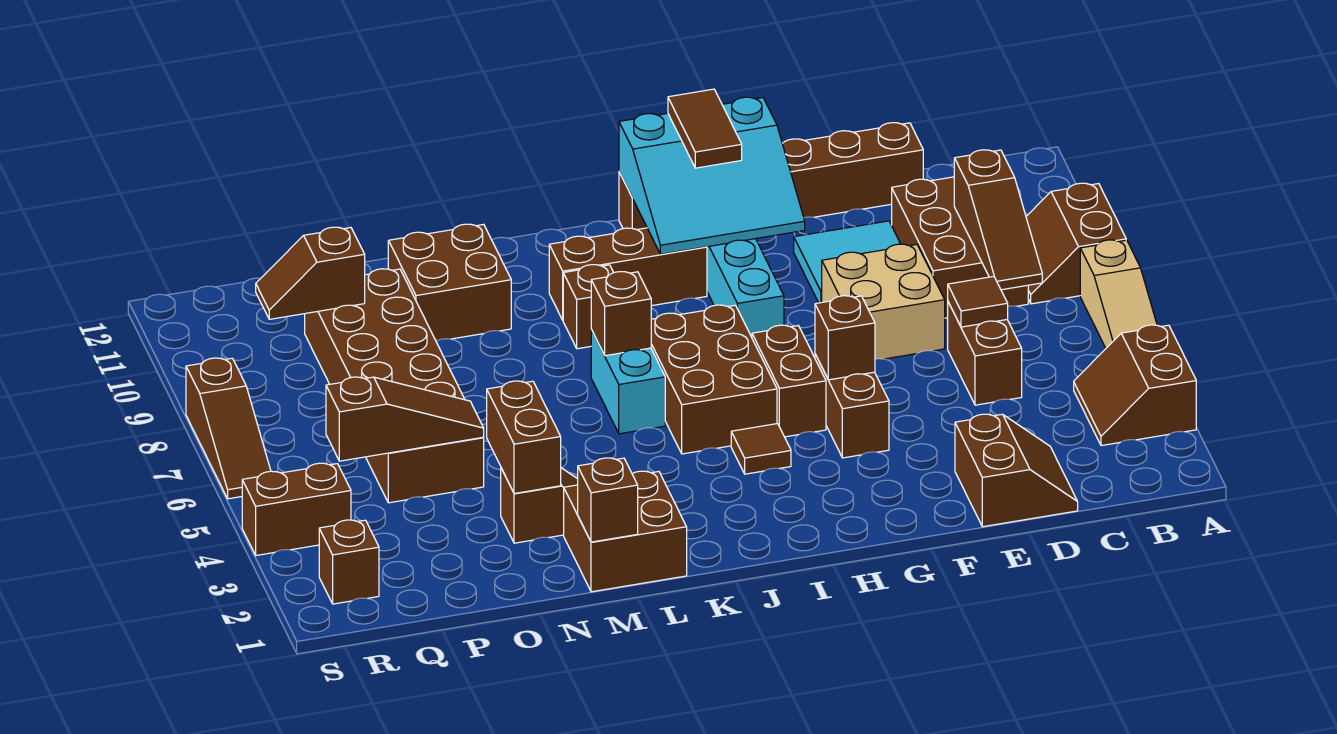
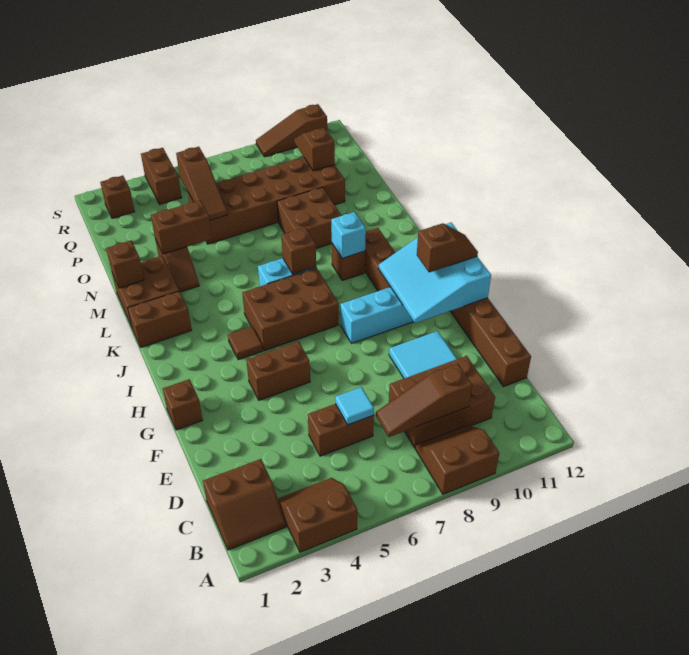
tan slope A5:A7 level 1 top 7 -> none
brown slope D1:E2 level 1 top E -> brown slope B1:C2 level 1 top C
brown tile D6 level 2 -> cyan tile D6 level 2
tan brick E7:F8 level 1 -> none
brown brick G5 level 2 -> brown brick G1 level 1
brown brick H5:H6 level 1 -> brown brick K1:K2 level 1
brown tile H11:H12 level 3 -> brown slope H11:H12 level 3 top 11
none -> cyan brick K9 level 2
brown brick M10:N11 level 1 -> brown brick M8:N9 level 1
brown slope S6:S8 level 1 top 8 -> brown slope S9:S11 level 1 top 11

